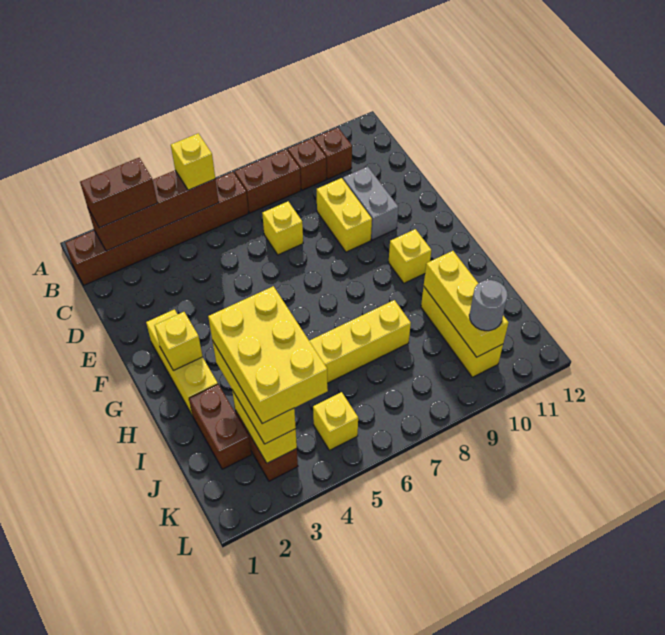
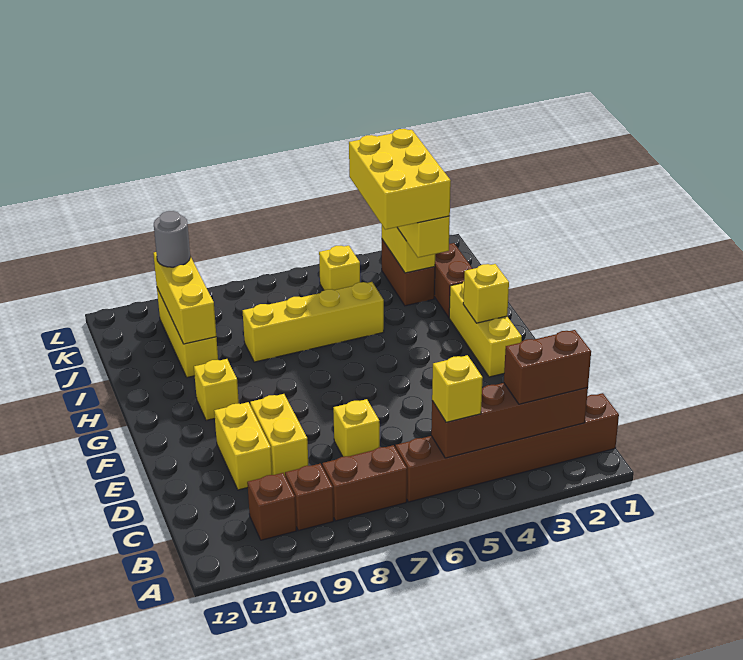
grey brick D10:E10 level 1 -> yellow brick D10:E10 level 1

